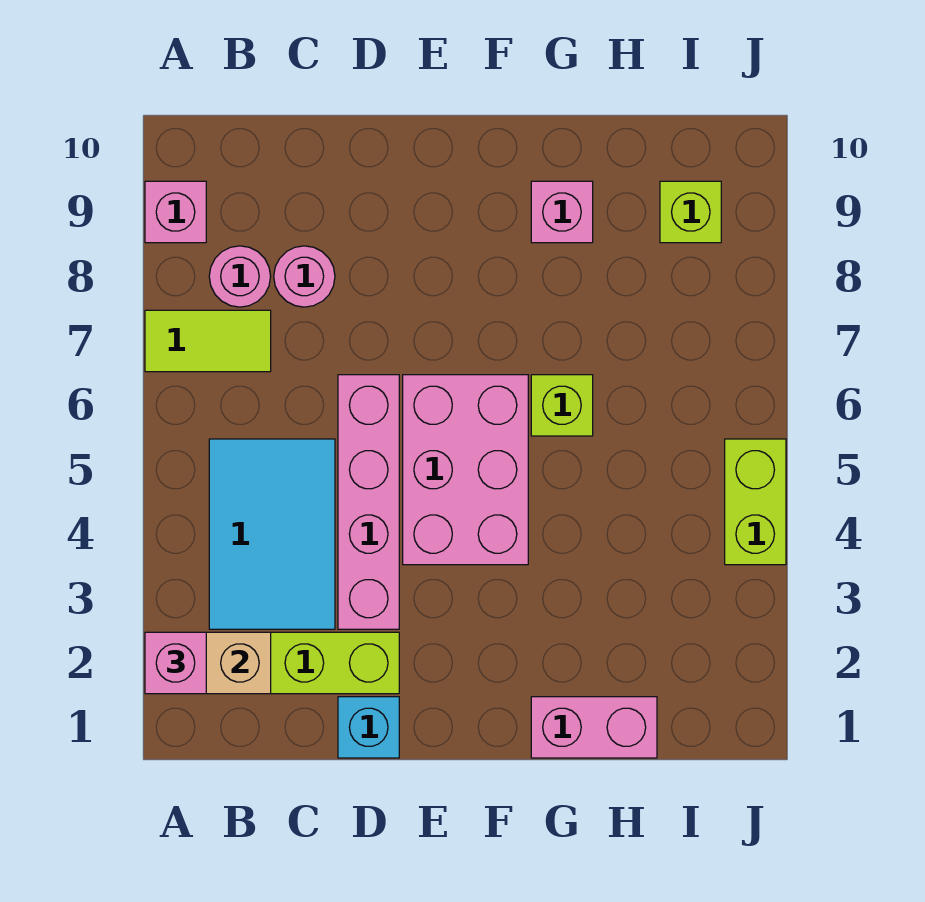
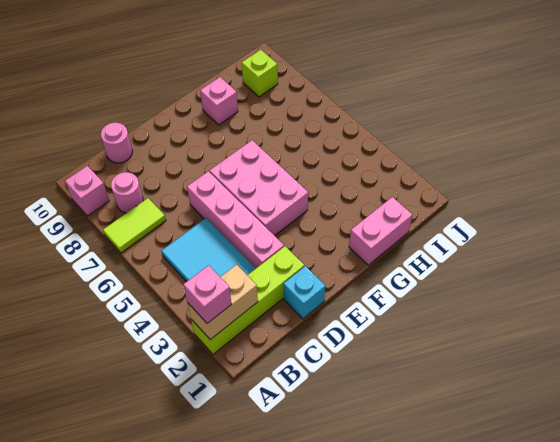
pink round brick C8 level 1 -> pink round brick C10 level 1
lime brick G6 level 1 -> none
lime brick J4:J5 level 1 -> none

